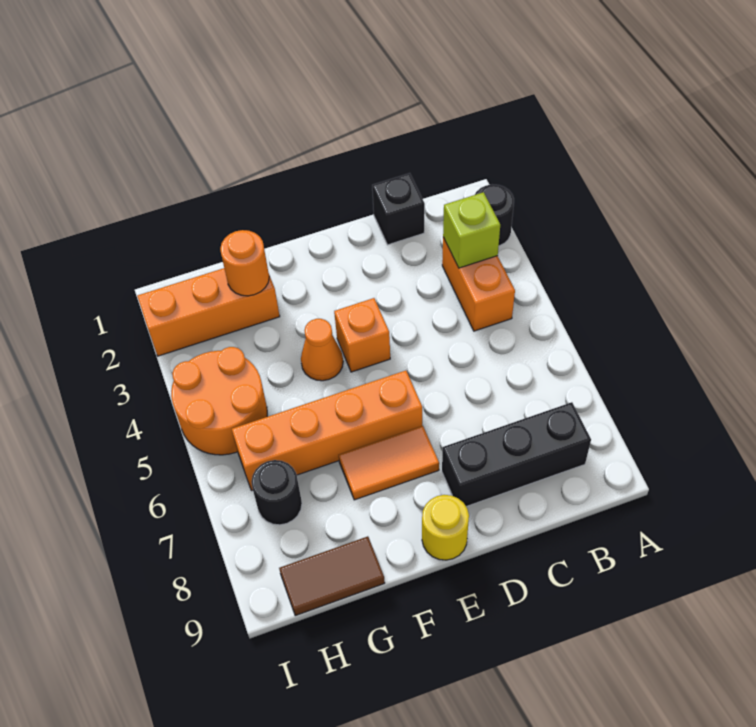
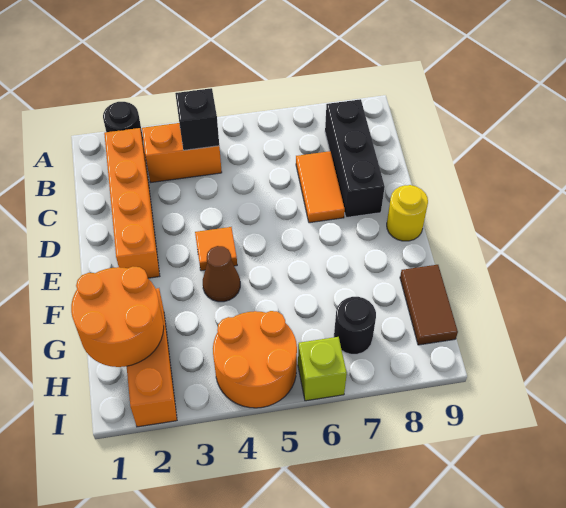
lime brick B3 level 2 -> lime brick I6 level 1
black brick C1 level 1 -> black brick B4 level 2
orange brick E4 level 1 -> orange tile E4 level 1
orange brick E6:H6 level 1 -> orange brick B2:E2 level 1
orange tile E7:F7 level 1 -> orange tile C7:D7 level 1
orange cone F4 level 1 -> brown cone F4 level 1
orange round brick G2 level 2 -> orange round brick G1:H2 level 2

